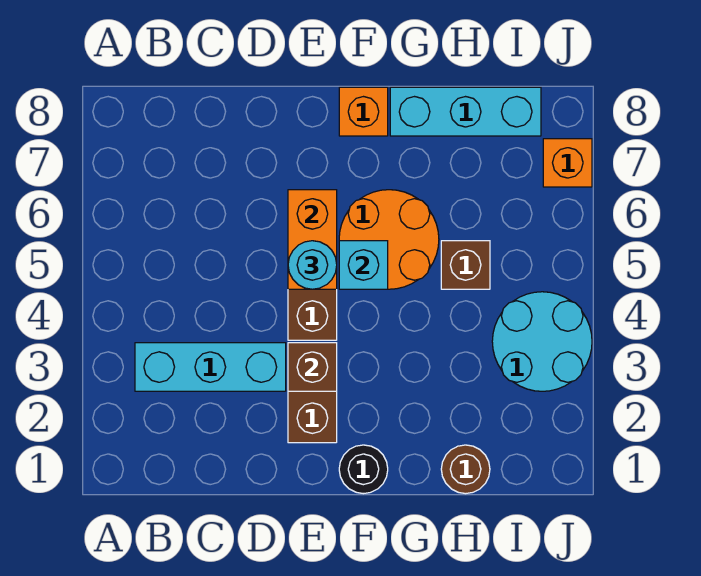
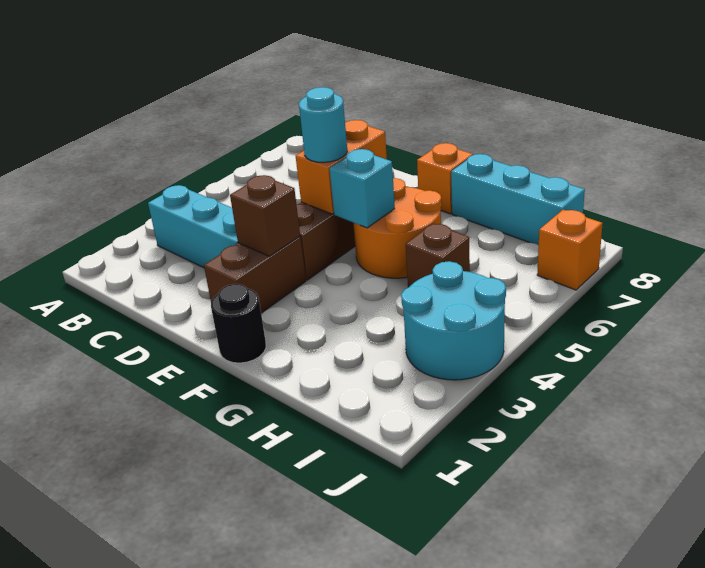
brown round brick H1 level 1 -> none

